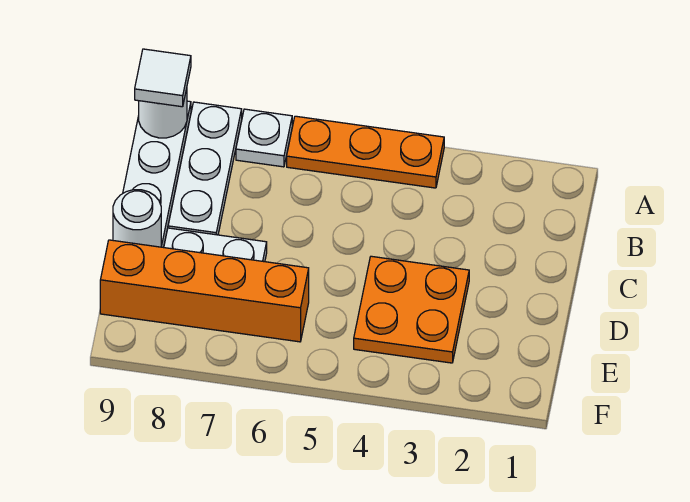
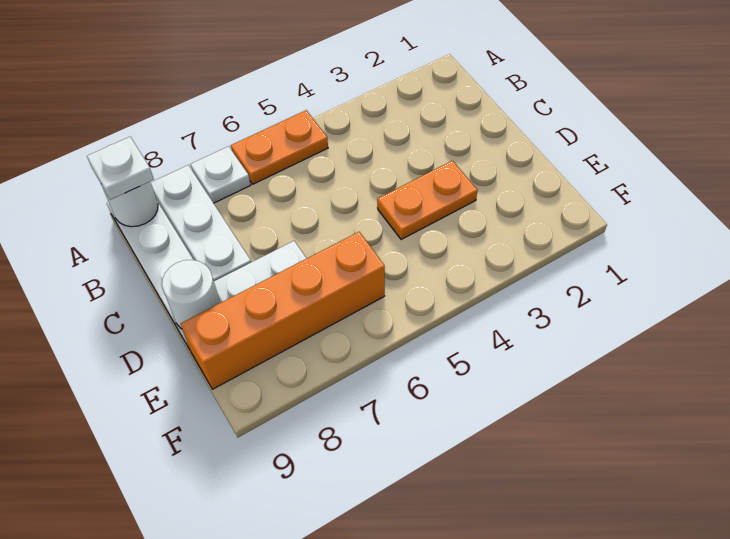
orange plate A4:A6 level 1 -> orange plate A5:A6 level 1
white tile A9 level 3 -> white plate A9 level 3
orange plate D3:E4 level 1 -> orange plate D3:D4 level 1

